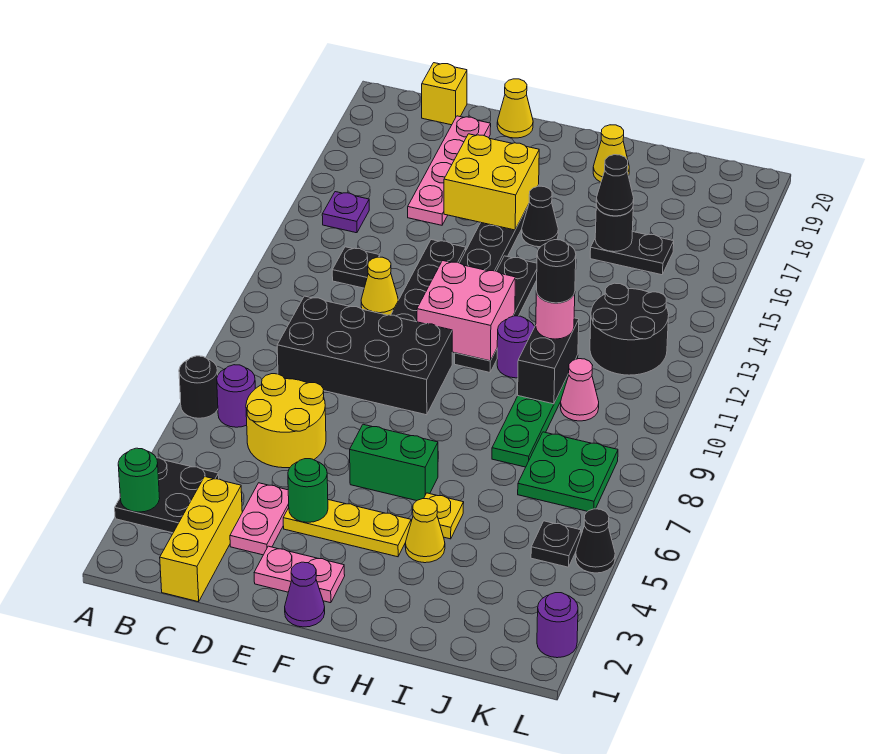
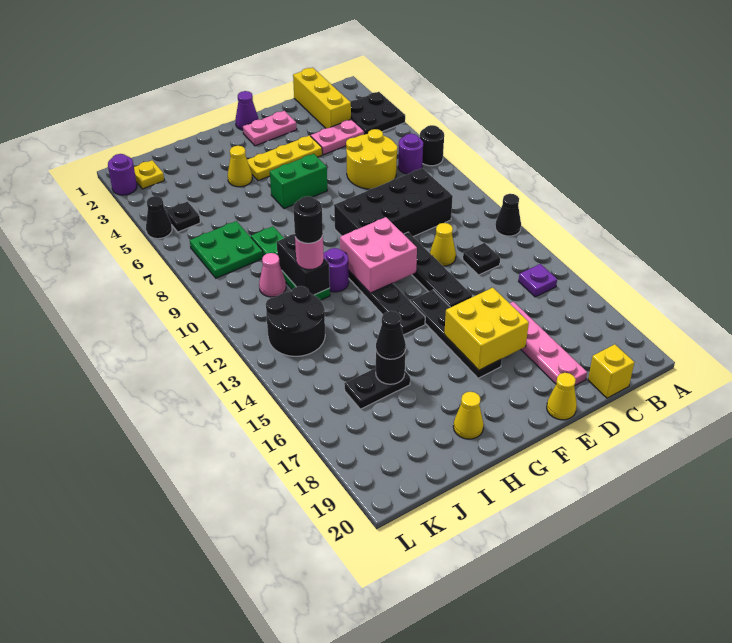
green round brick A3 level 2 -> none
pink plate D3:D4 level 1 -> pink plate C4:D4 level 1
green round brick E4 level 2 -> none
black cone G16 level 1 -> black cone A12 level 1
yellow plate H5 level 1 -> yellow plate K2 level 1

